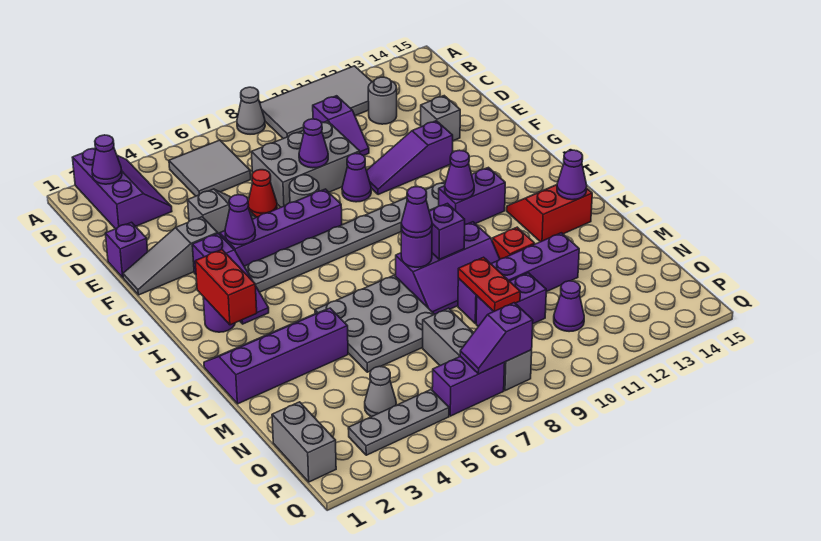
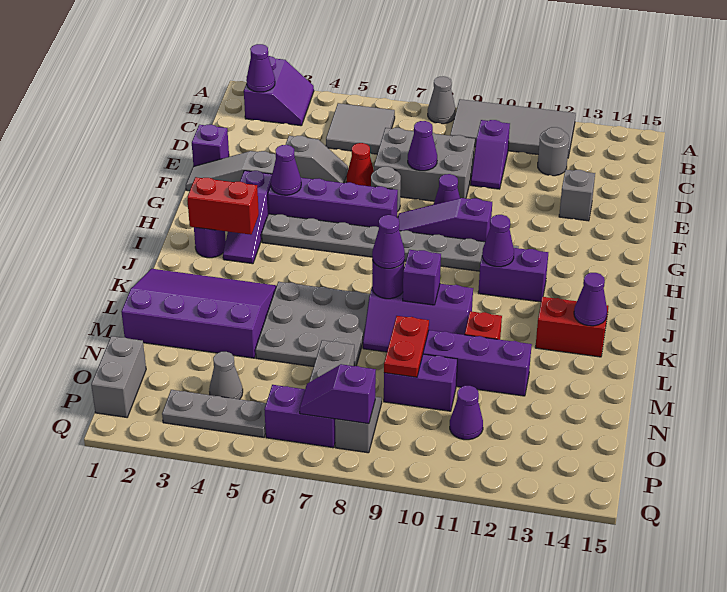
purple slope A2:C3 level 1 top 2 -> purple slope A2:B3 level 1 top 2
purple slope F10:F12 level 1 top 12 -> purple slope G8:G10 level 1 top 10
red brick I2:J2 level 2 -> red brick I2:I3 level 2
purple slope K1:L4 level 1 top L -> purple slope K1:M4 level 1 top M

